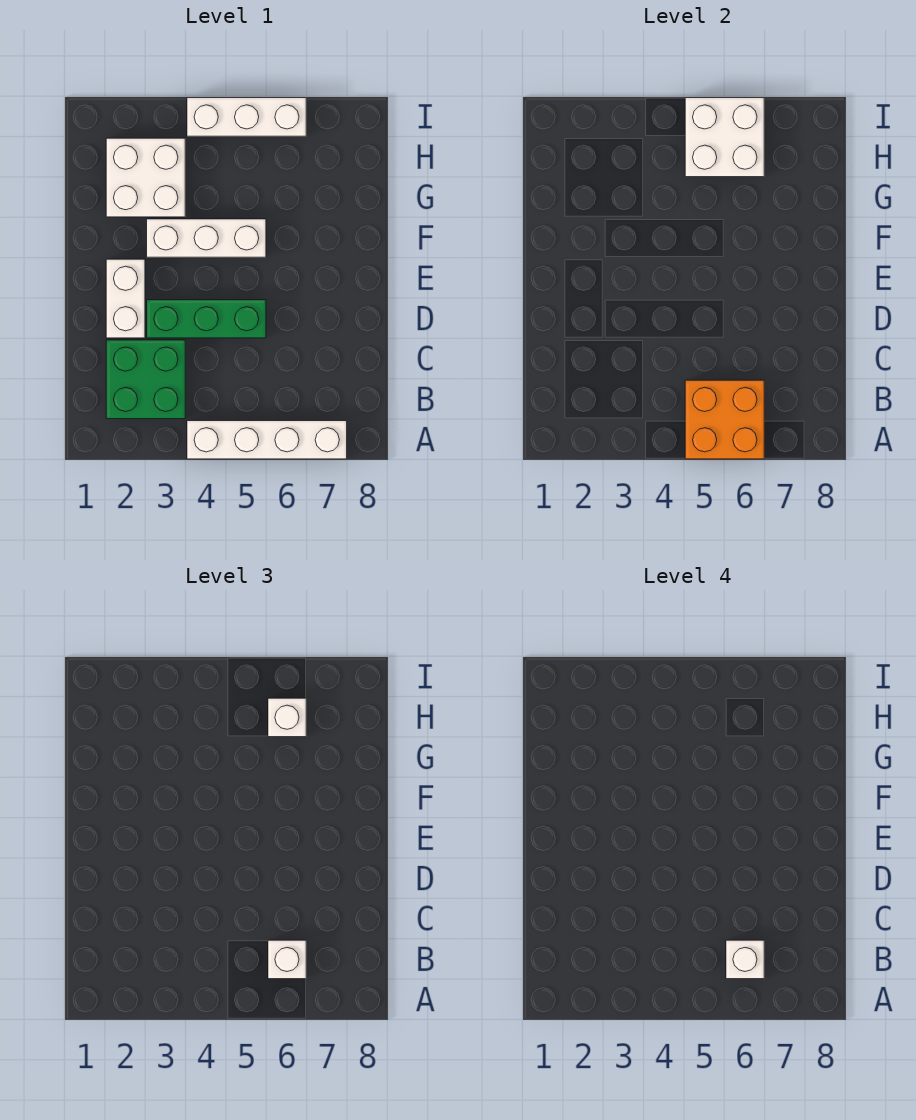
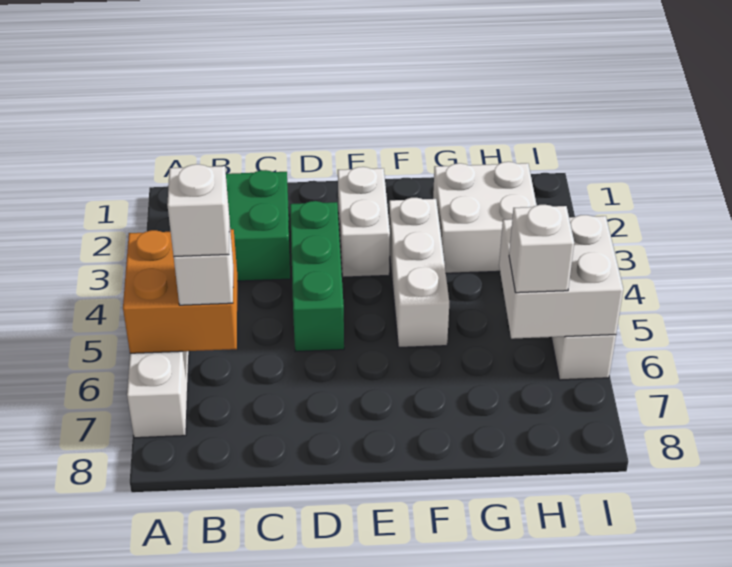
white brick D2:E2 level 1 -> white brick E2:E3 level 1

